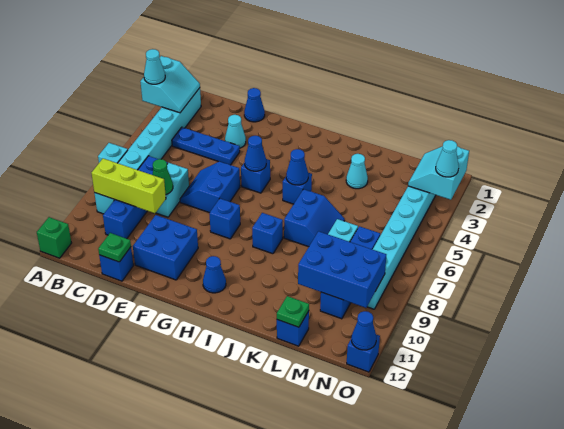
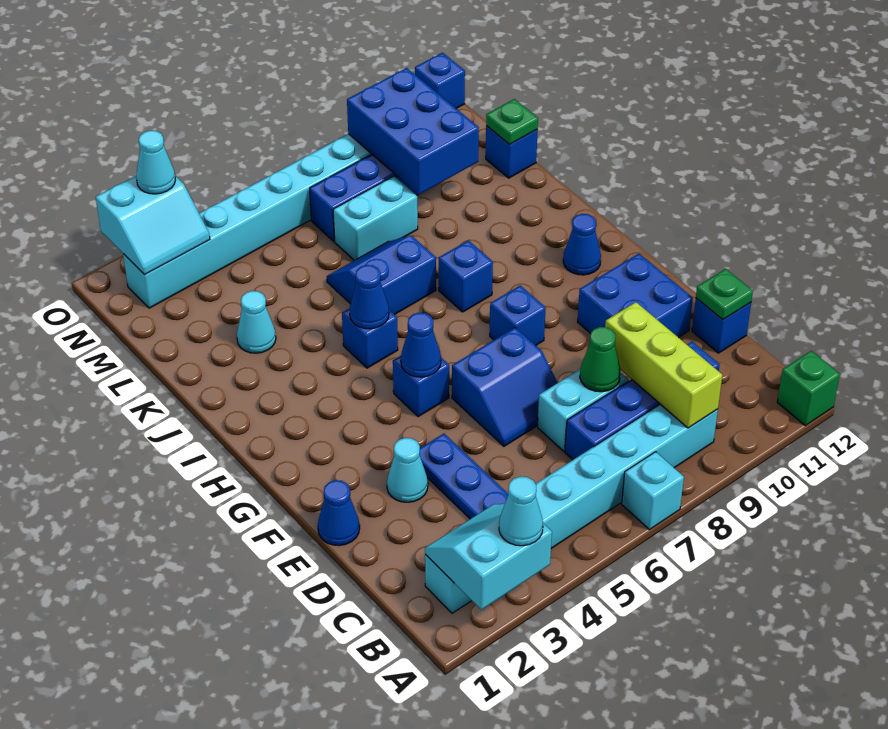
blue cone O12 level 2 -> none

